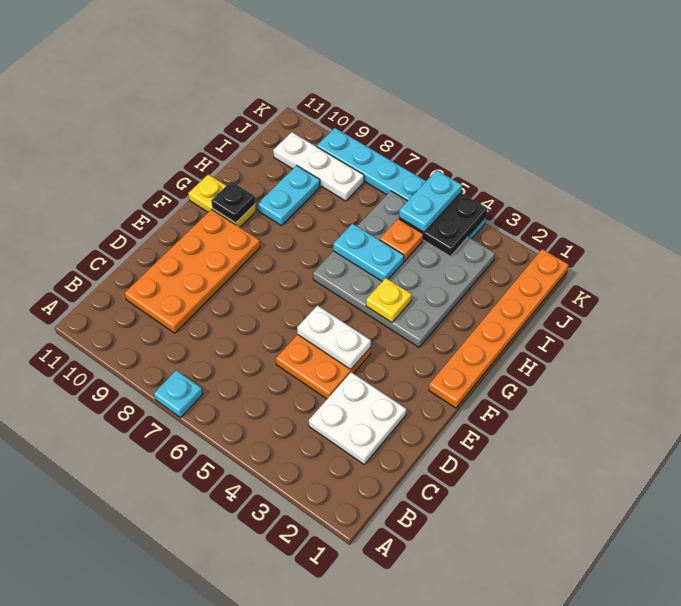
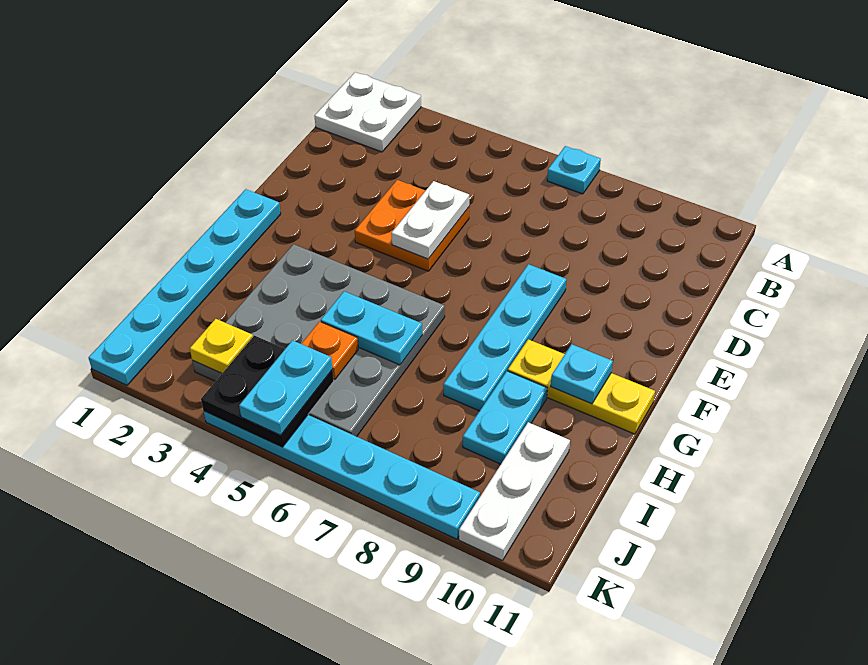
white plate C2:D3 level 1 -> white plate A1:B2 level 1
orange plate C9:F10 level 1 -> none
white plate E4:E5 level 2 -> white plate D5:E5 level 2
none -> cyan plate E8:H8 level 1
orange plate F1:K1 level 1 -> cyan plate F1:K1 level 1
yellow plate G4 level 2 -> yellow plate J3 level 2
yellow plate G10:G11 level 1 -> yellow plate G9:G11 level 1
black plate G10 level 2 -> cyan plate G10 level 2
white plate J8:J10 level 1 -> white plate I10:K10 level 1

